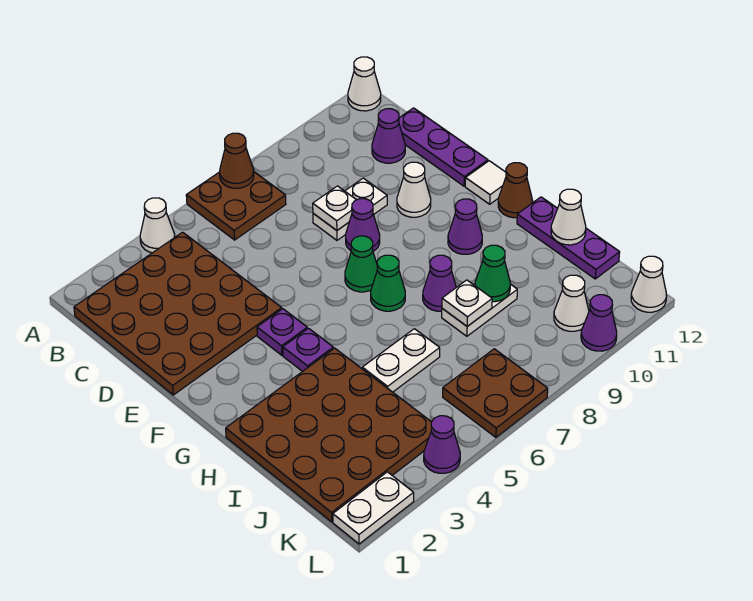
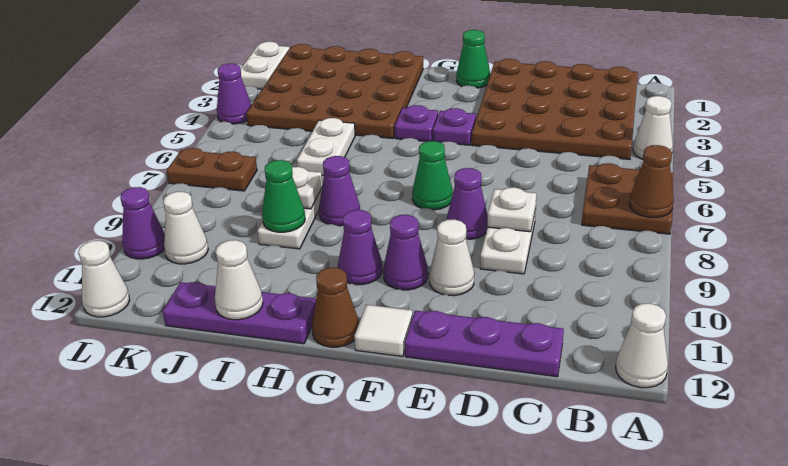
purple cone C11 level 1 -> purple cone F10 level 1
green cone G7 level 1 -> green cone F1 level 1
brown plate K6:L7 level 1 -> brown plate K7:L7 level 1

